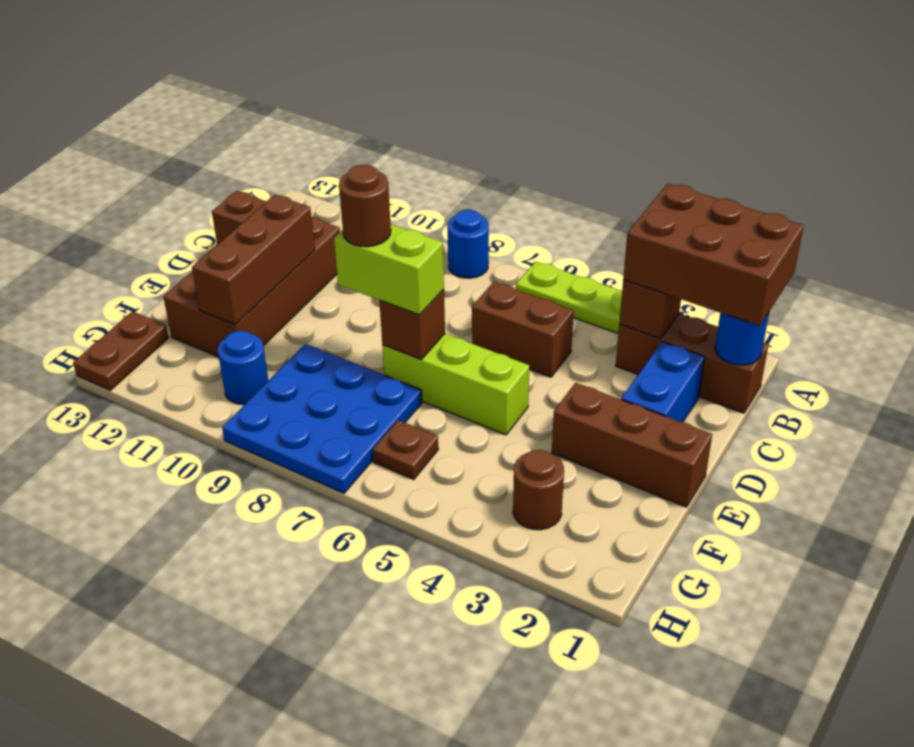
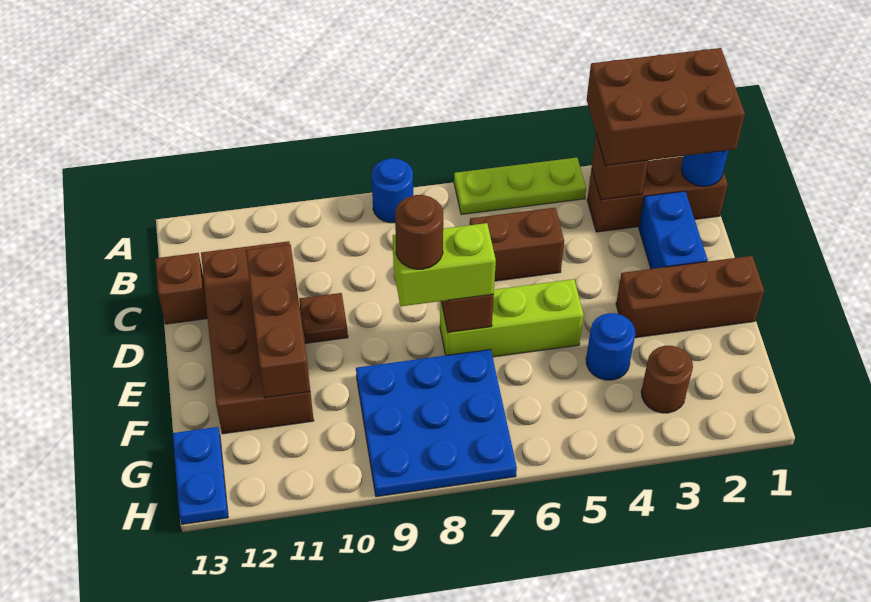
brown plate G6 level 1 -> brown plate D10 level 1
blue round brick G10 level 1 -> blue round brick F4 level 1
brown plate G13:H13 level 1 -> blue plate G13:H13 level 1

